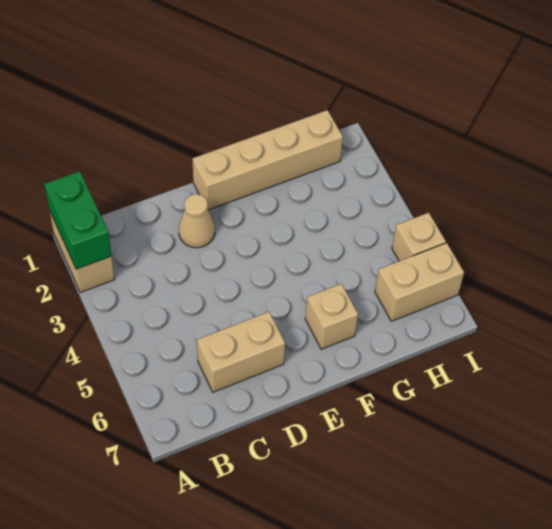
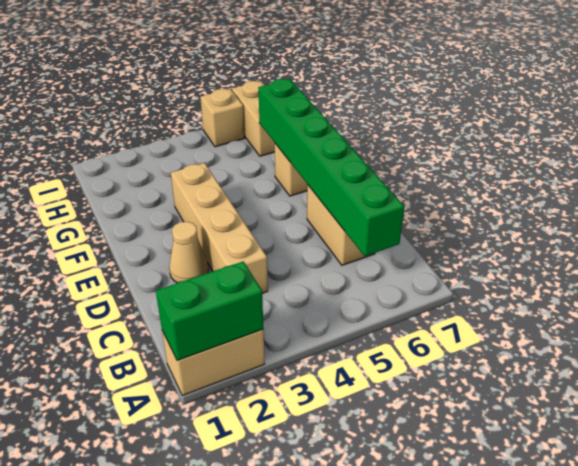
none -> green brick B6:G6 level 2
tan brick E1:H1 level 1 -> tan brick C3:F3 level 1

